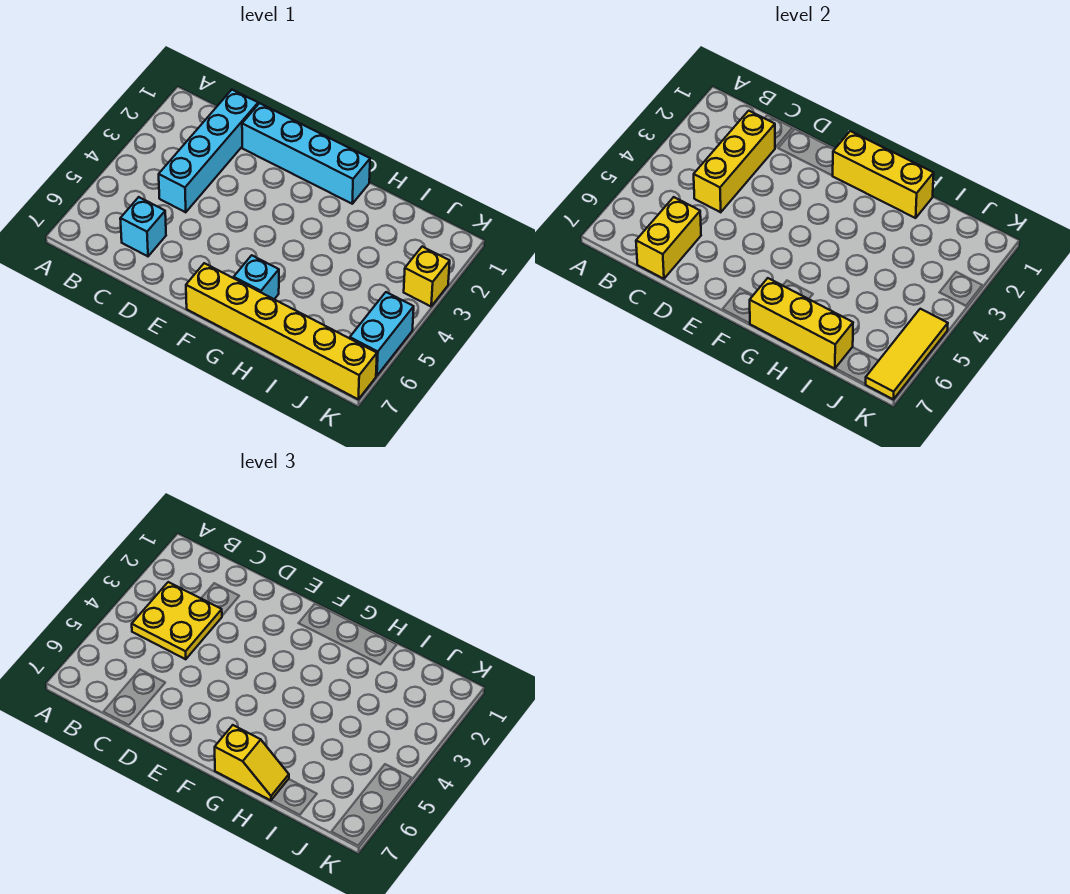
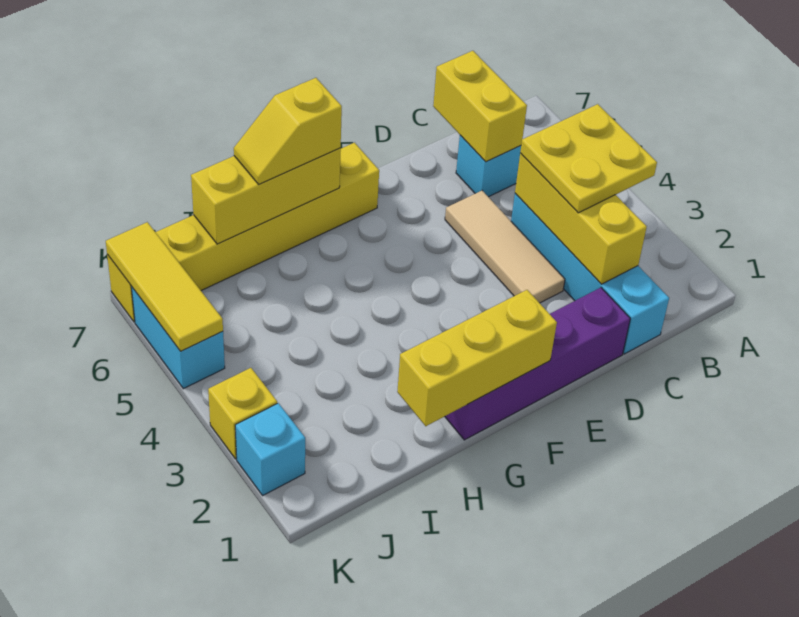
cyan brick D1:G1 level 1 -> purple brick D1:G1 level 1
none -> tan tile D3:D5 level 1
cyan brick G6 level 1 -> cyan brick K2 level 1

